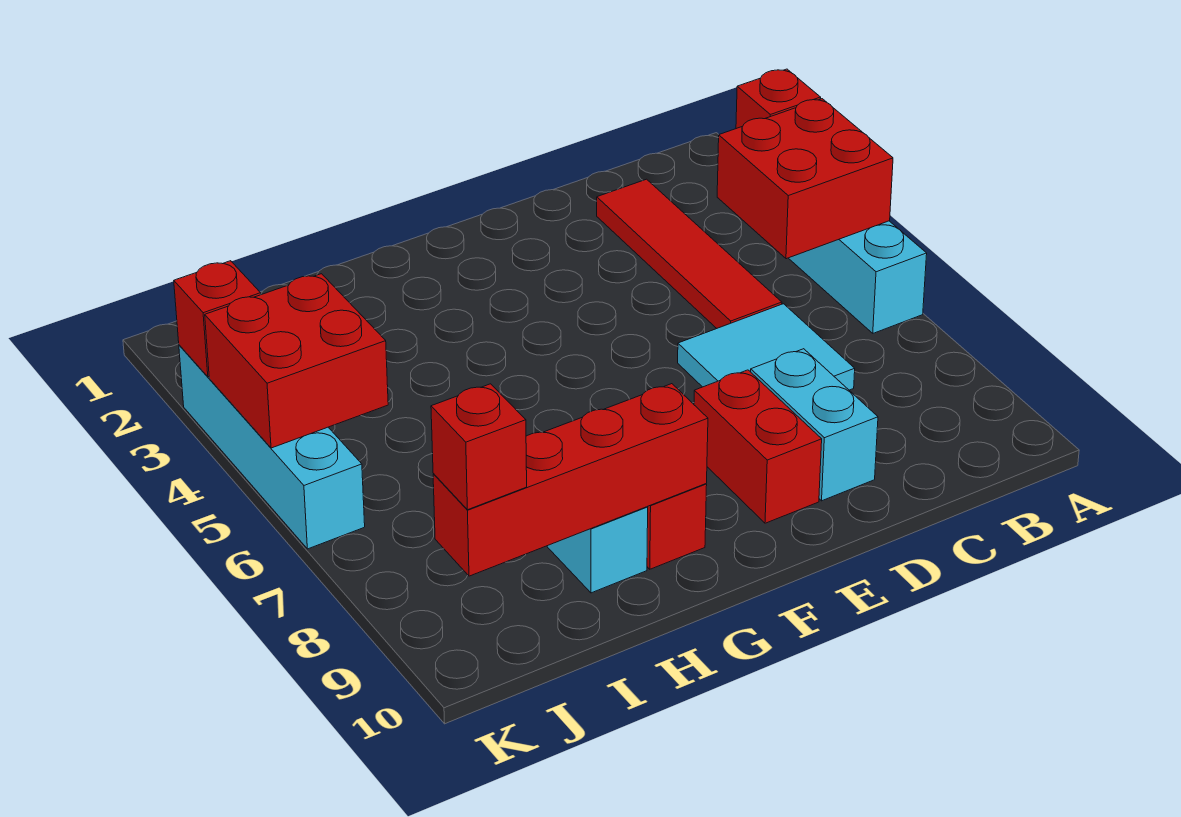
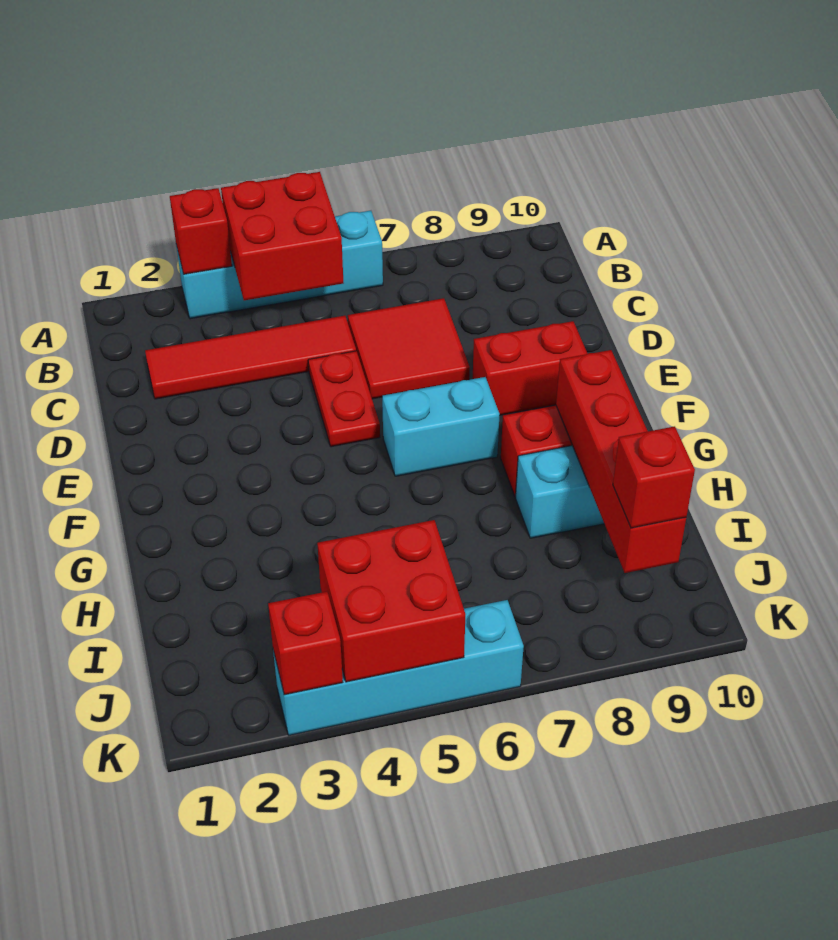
cyan tile C6:D7 level 1 -> red tile C6:D7 level 1
none -> red plate D5:E5 level 1
cyan brick D8:D9 level 1 -> cyan brick F6:F7 level 1

